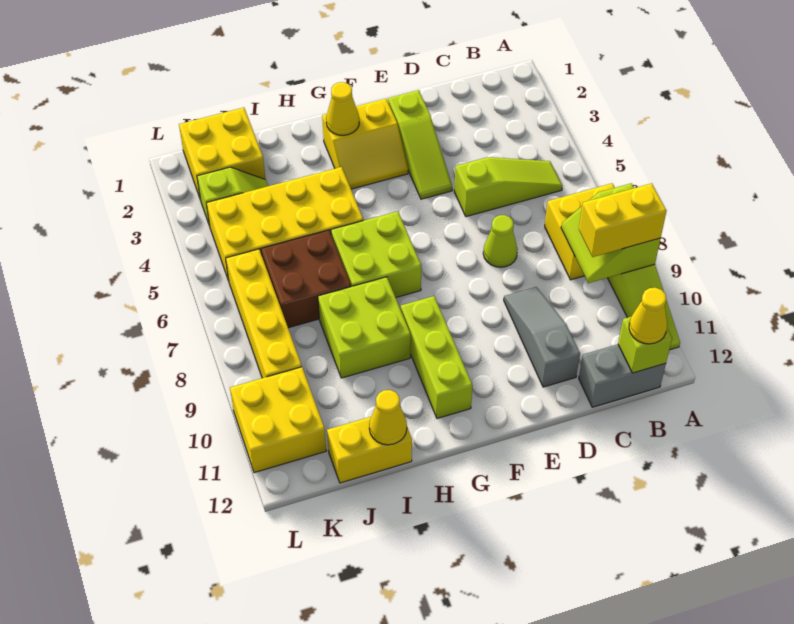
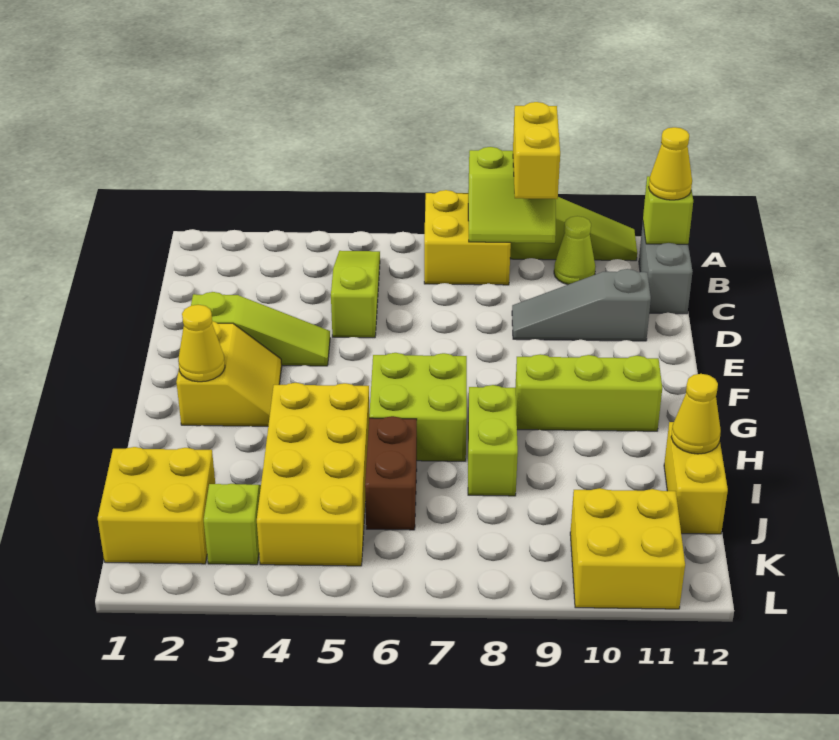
lime cone D7 level 1 -> lime cone B10 level 1
lime brick H8:I9 level 1 -> lime brick H8:I8 level 1
brown brick I6:J7 level 1 -> brown brick I6:J6 level 1
yellow brick K6:K9 level 1 -> none

